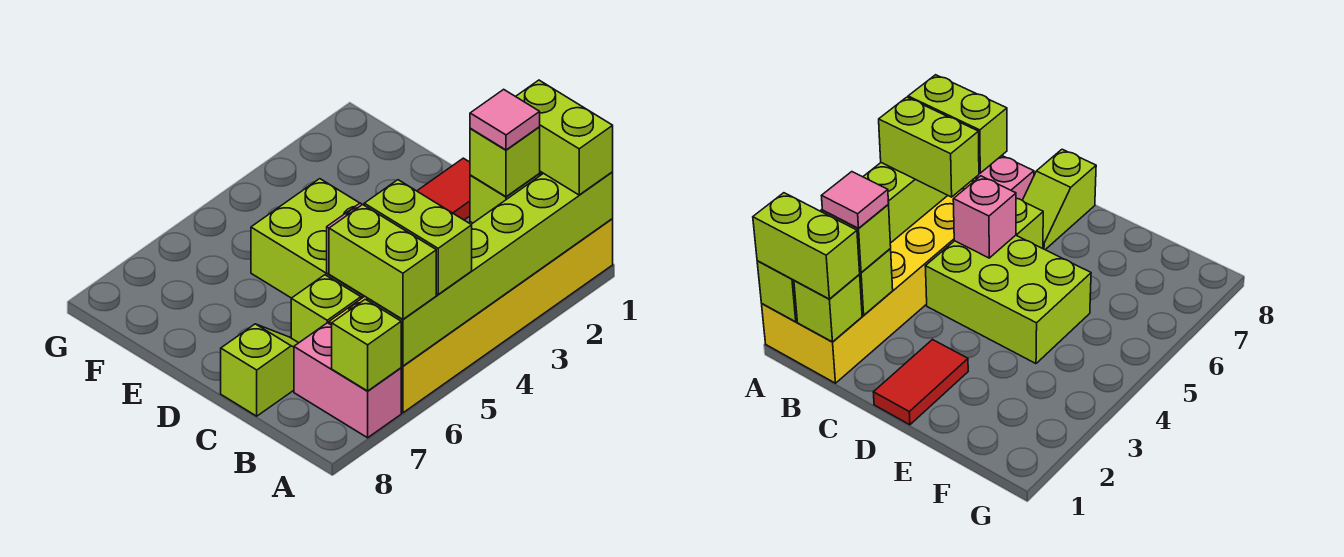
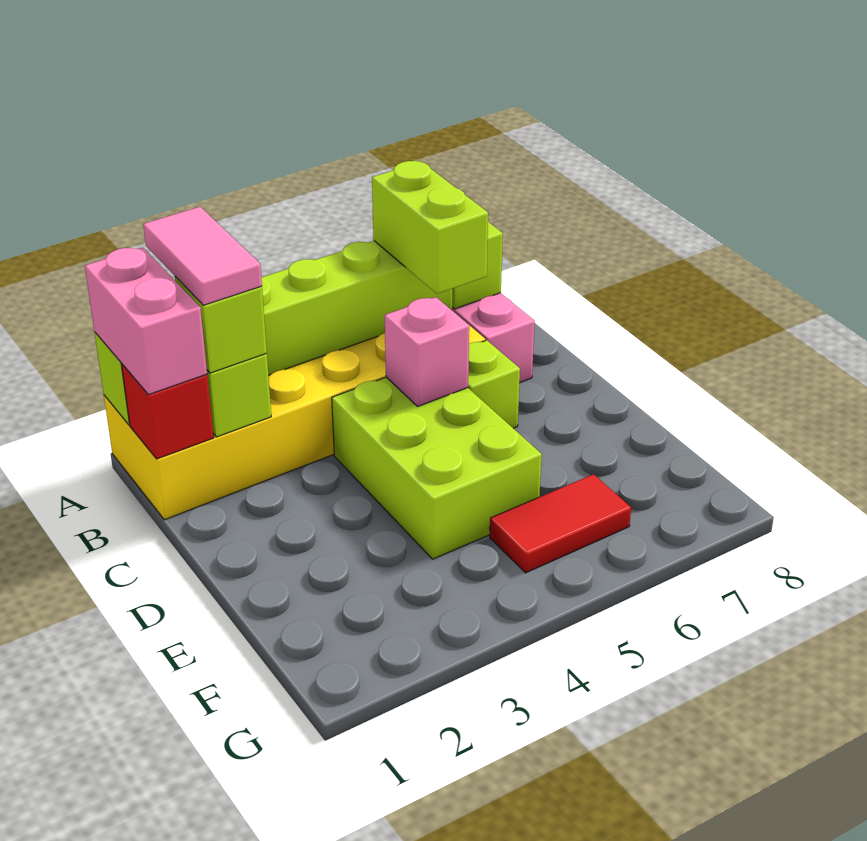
lime brick A1:B1 level 3 -> pink brick A1:B1 level 3
lime brick A5:B5 level 3 -> none
lime brick B1 level 2 -> red brick B1 level 2
pink tile B2 level 4 -> pink tile A2:B2 level 4
lime slope C7:C8 level 1 top 8 -> none
red tile D1:D2 level 1 -> red tile F5:F6 level 1

